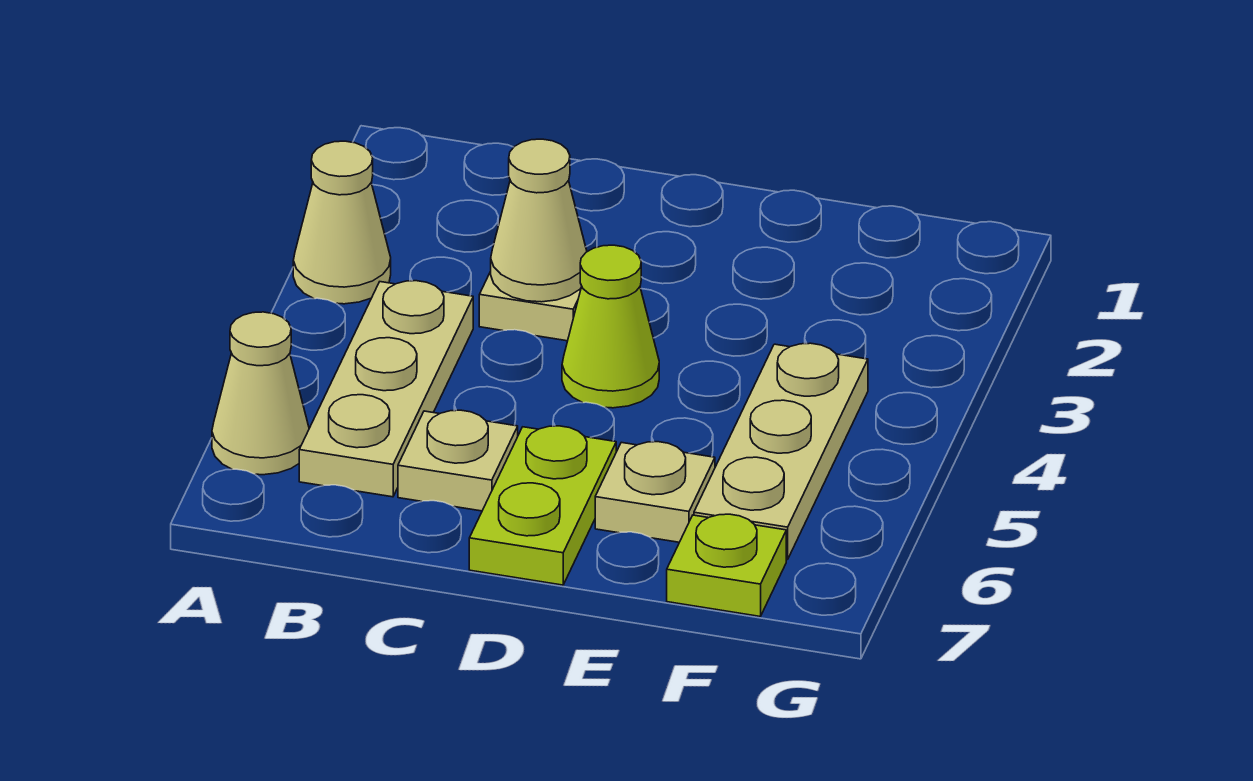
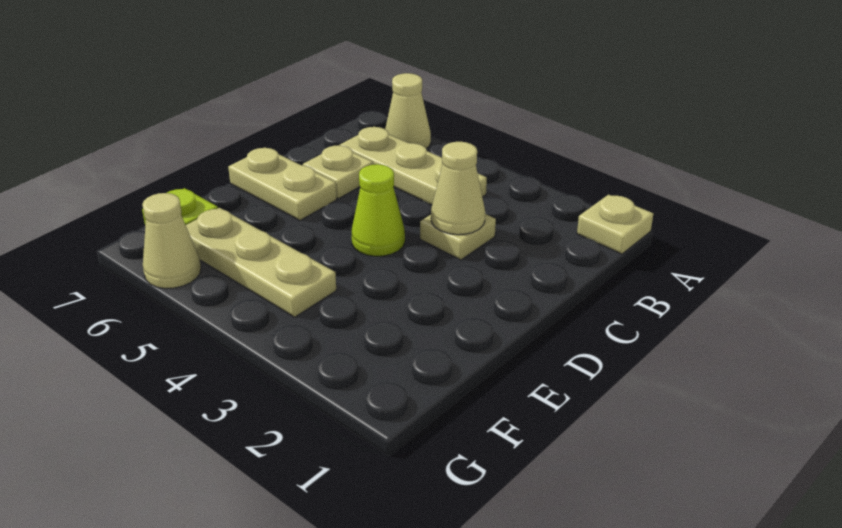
tan cone A3 level 1 -> tan cone G6 level 1
lime plate D6:D7 level 1 -> tan plate D6:D7 level 1
tan plate E6 level 1 -> tan plate A1 level 1

